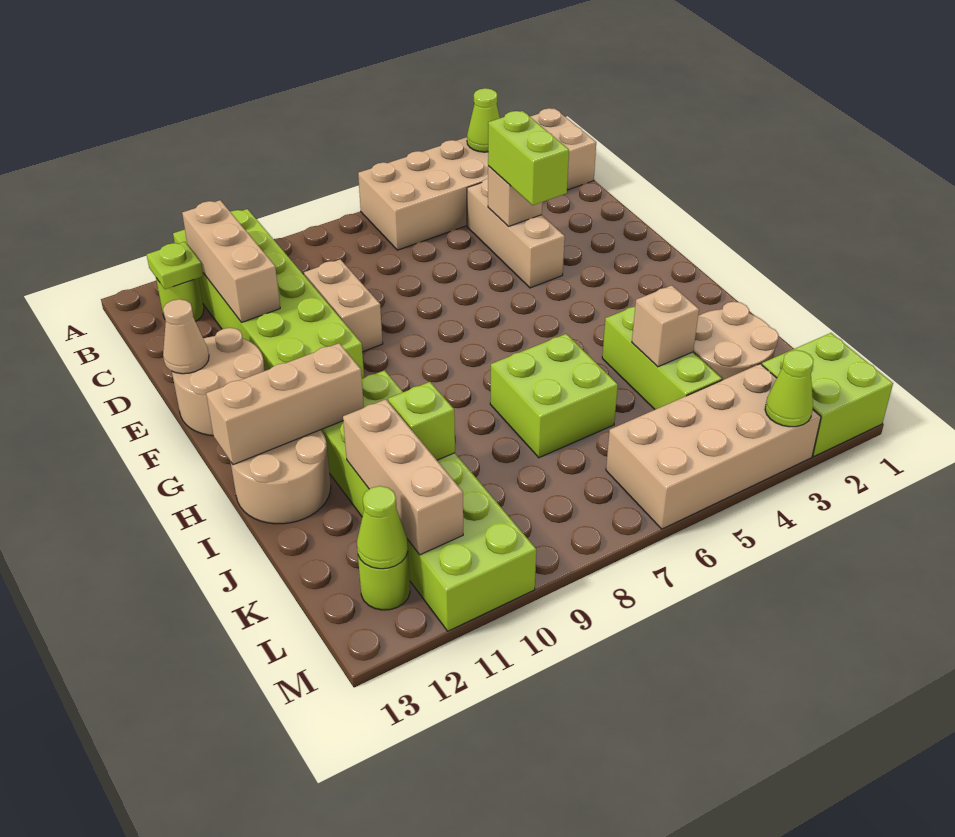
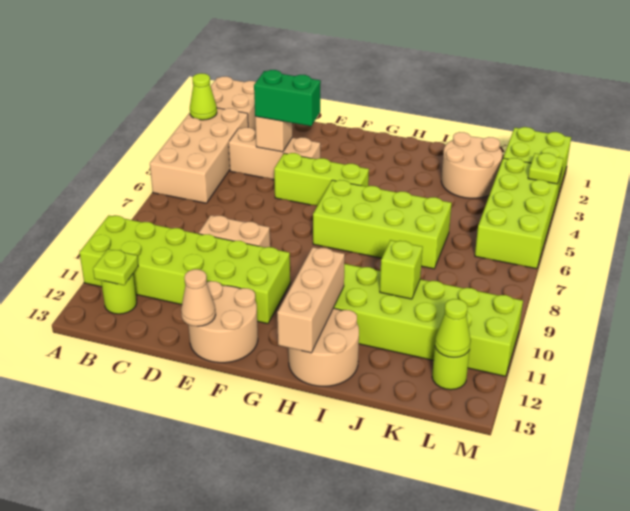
tan brick B11:D11 level 2 -> none
lime brick D4:E4 level 3 -> green brick D4:E4 level 3
lime brick I4:K4 level 1 -> lime brick E5:G5 level 1
lime brick I6:J7 level 1 -> lime brick G6:J7 level 1
tan brick J4 level 2 -> none
tan brick J11:L11 level 2 -> none
tan brick L3:M6 level 1 -> lime brick L3:M6 level 1
lime cone M3 level 2 -> lime plate M3 level 2

